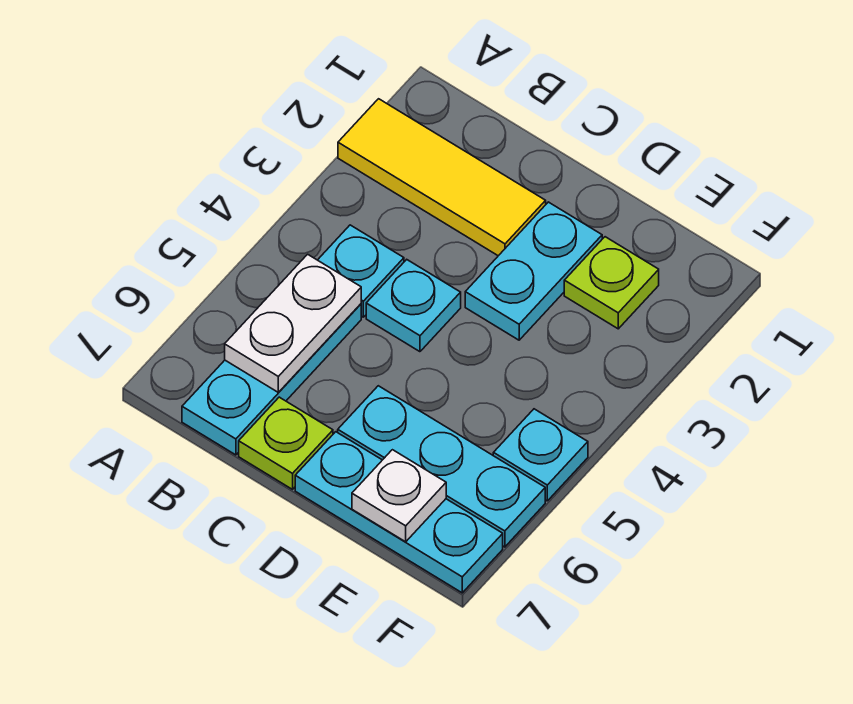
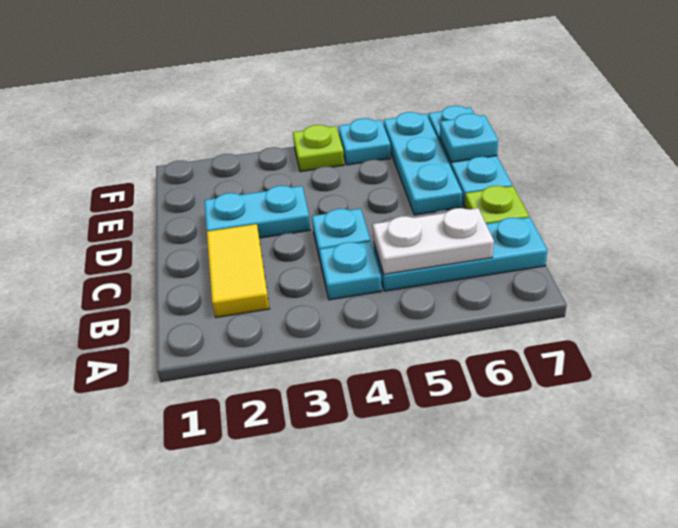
yellow tile A2:C2 level 1 -> yellow tile B2:C2 level 1
lime plate E2 level 1 -> lime plate F4 level 1
white plate E7 level 2 -> cyan plate E7 level 2

